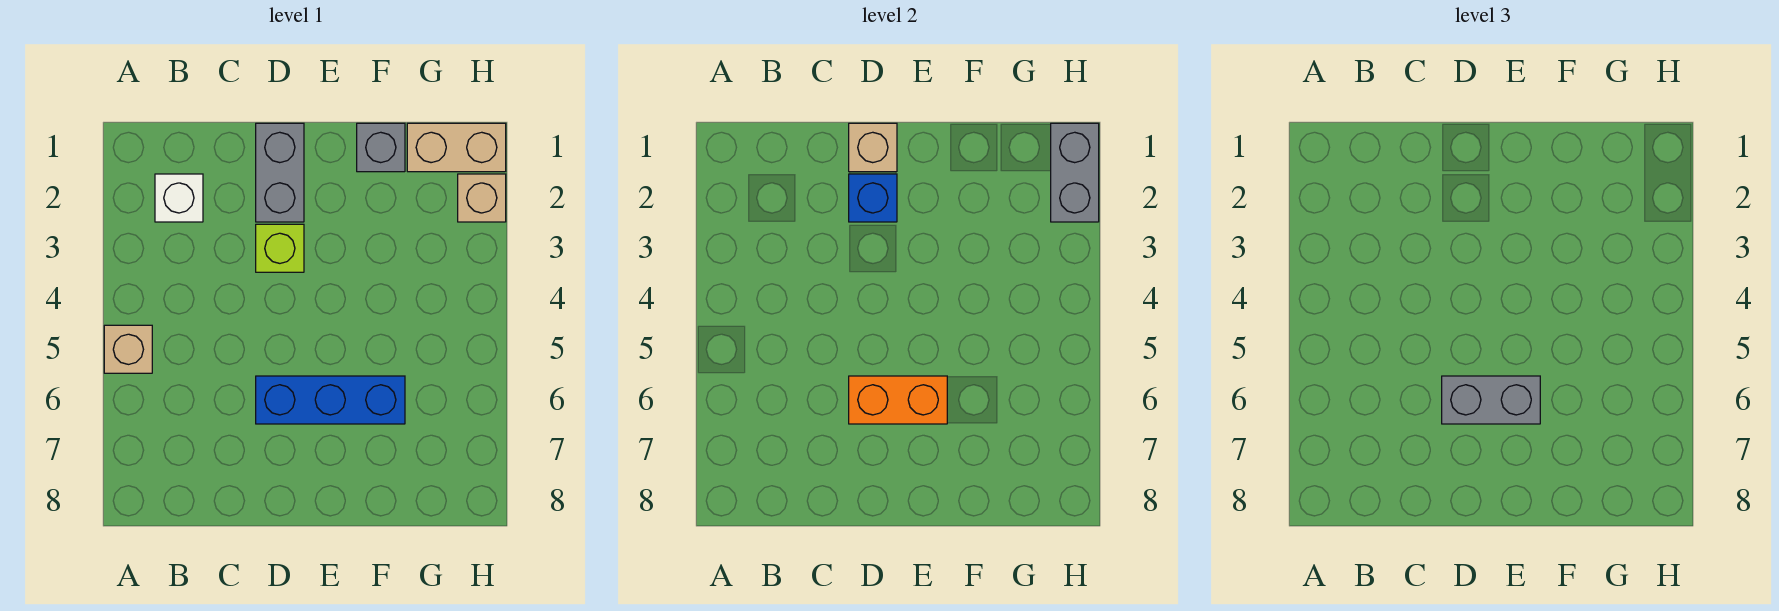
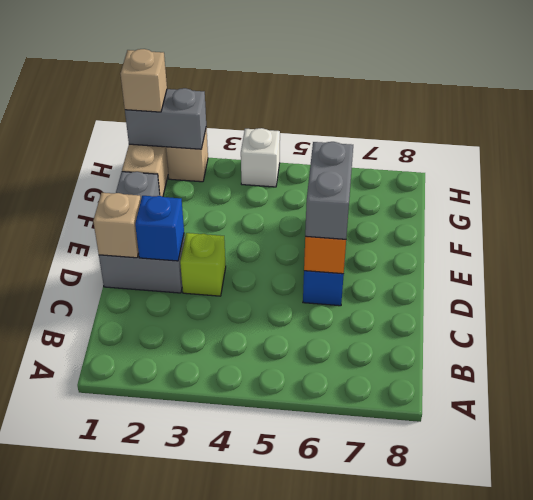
tan brick A5 level 1 -> tan brick H1 level 3
white brick B2 level 1 -> white brick H4 level 1

